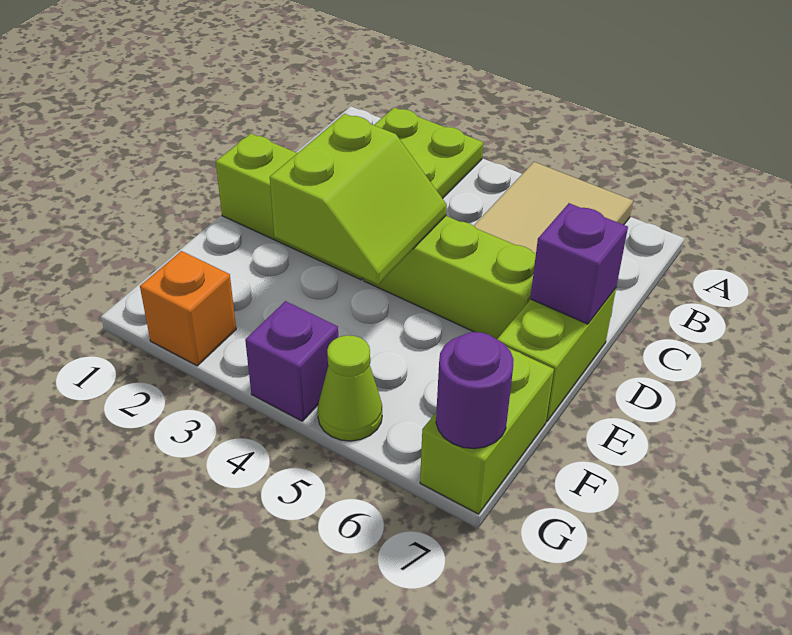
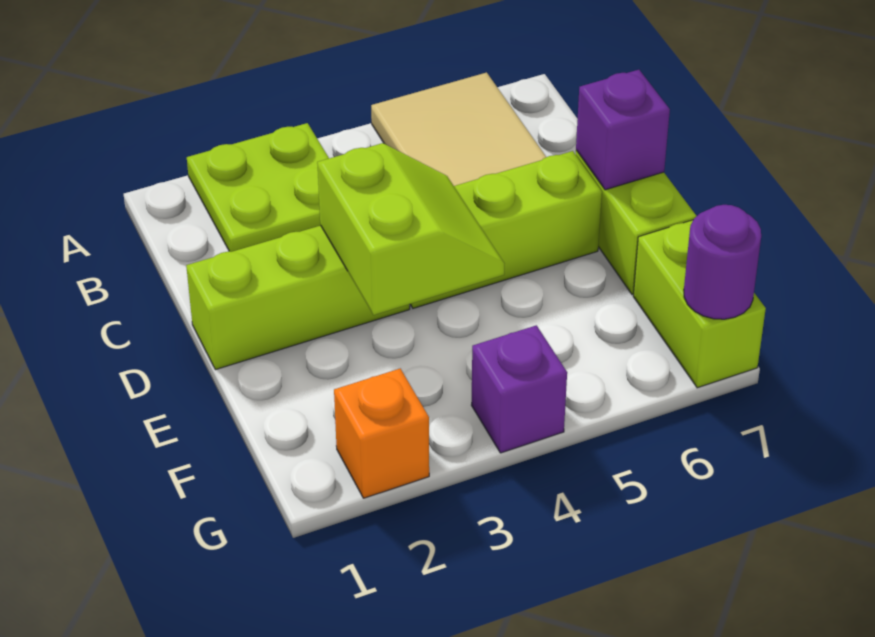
lime cone G5 level 1 -> none

